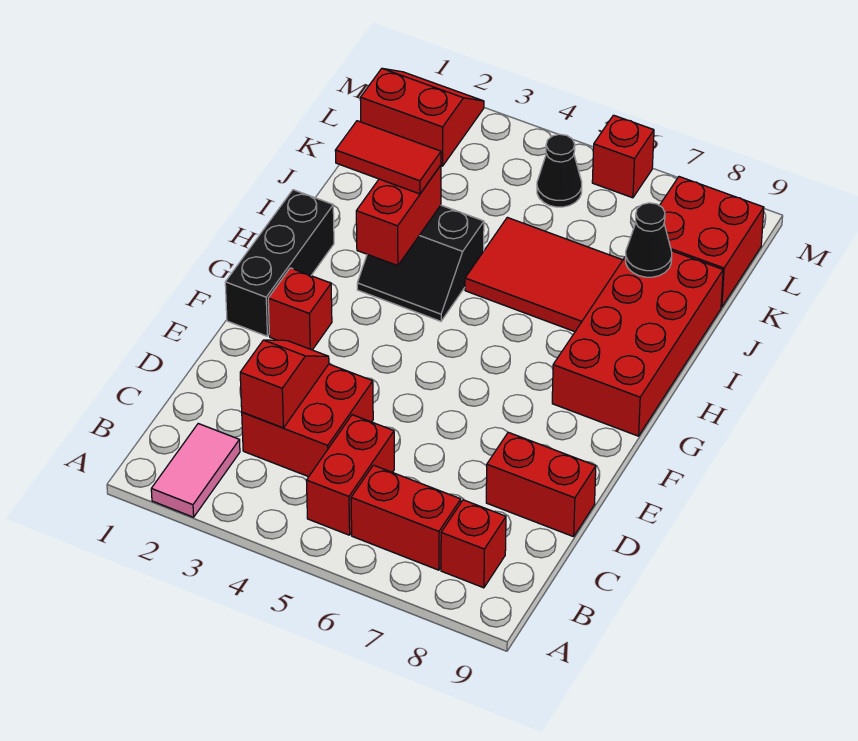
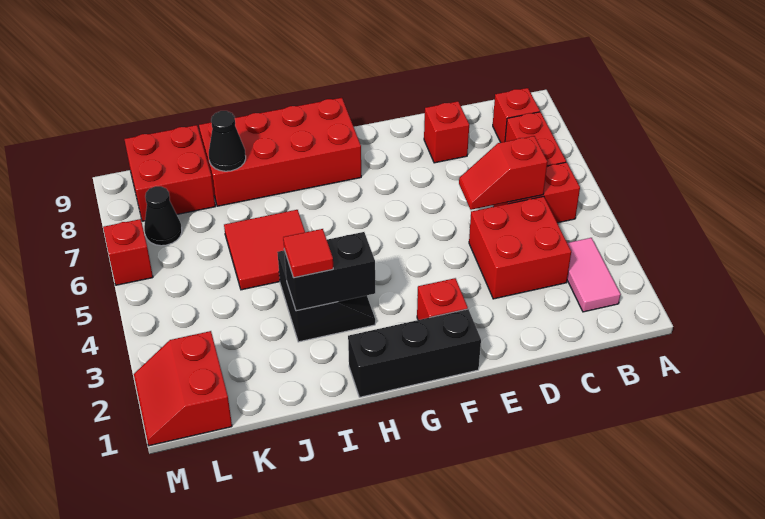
pink tile A2:B2 level 1 -> pink tile B2:B3 level 1
red slope C3:D3 level 2 top C -> red slope C5:D5 level 2 top C
red brick D8:D9 level 1 -> red brick D8 level 1
red brick H3:I3 level 2 -> black brick H3:I3 level 2
red tile I2:I3 level 3 -> red tile I3 level 3
red tile I5:J7 level 1 -> red tile I5:J6 level 1
black cone L5 level 1 -> black cone L7 level 1

